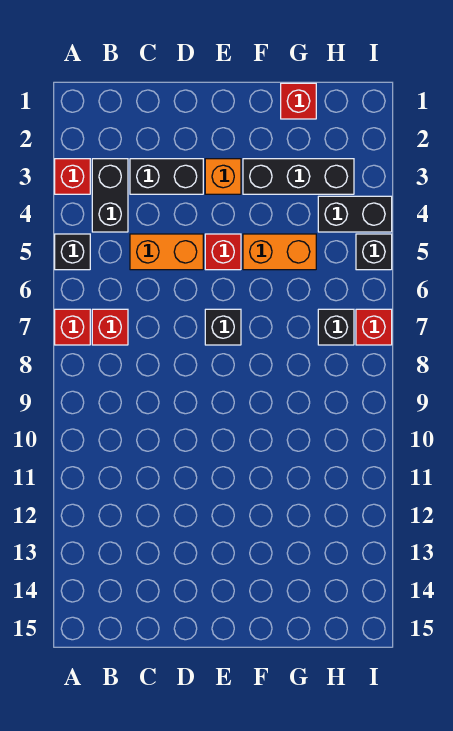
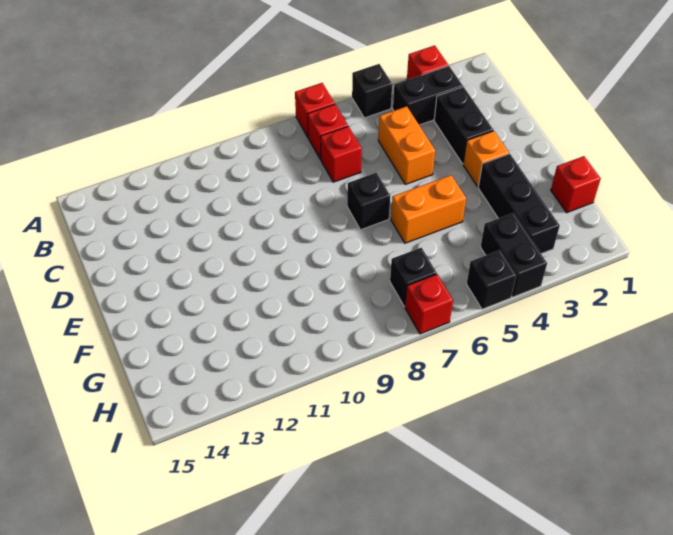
red brick E5 level 1 -> red brick C7 level 1
orange brick F5:G5 level 1 -> orange brick F5:F6 level 1

